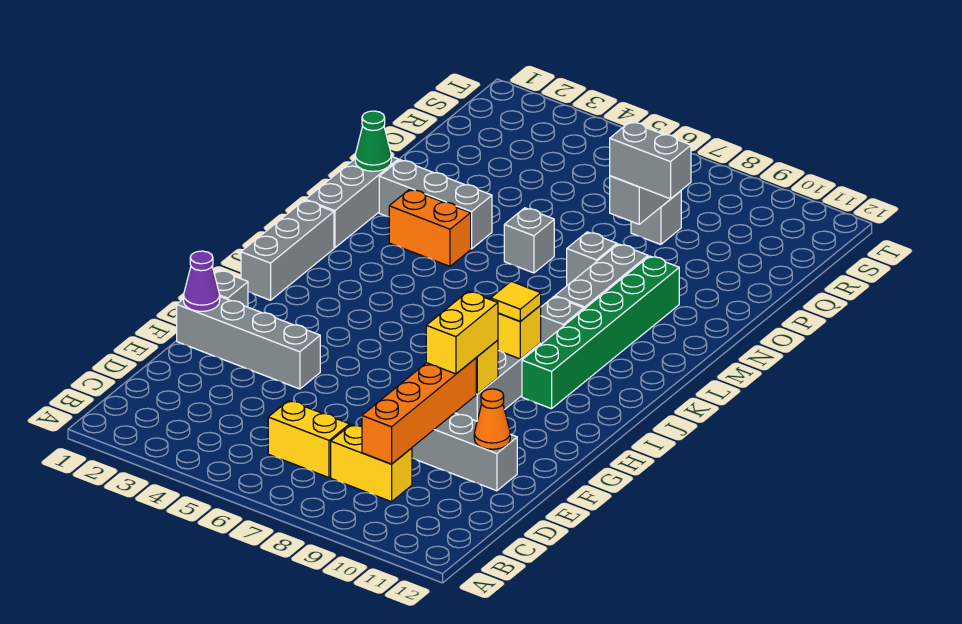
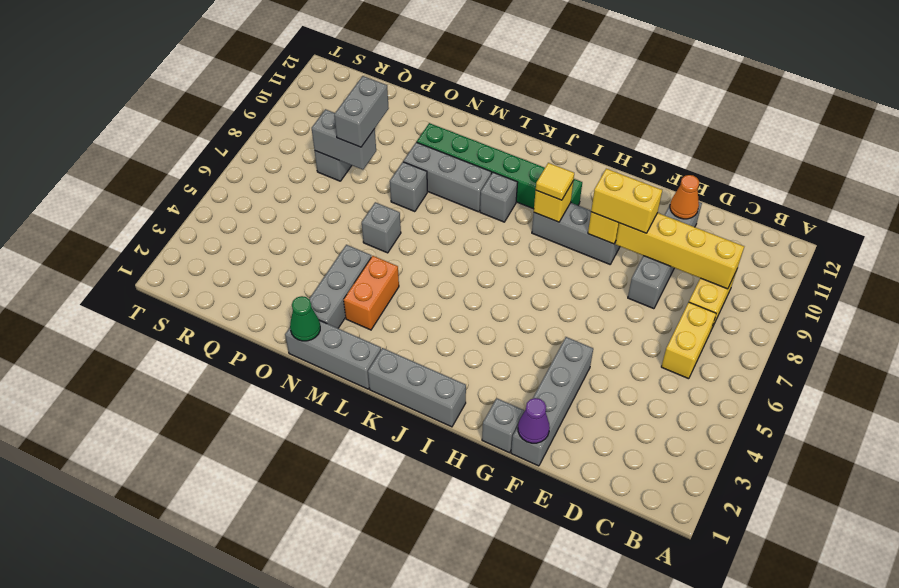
orange brick C9:F9 level 2 -> yellow brick C9:F9 level 2

